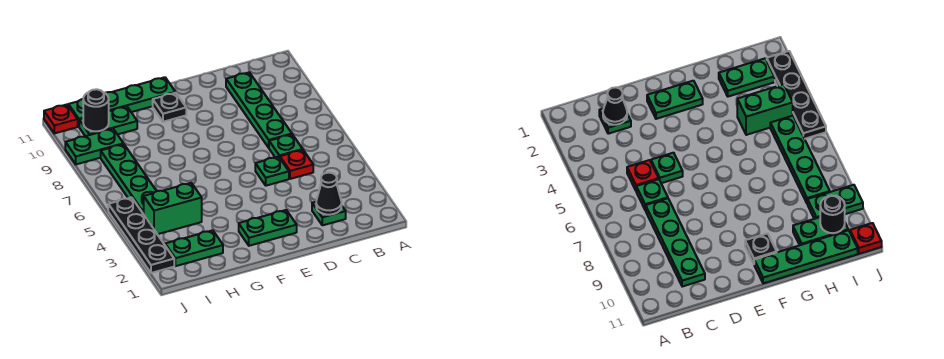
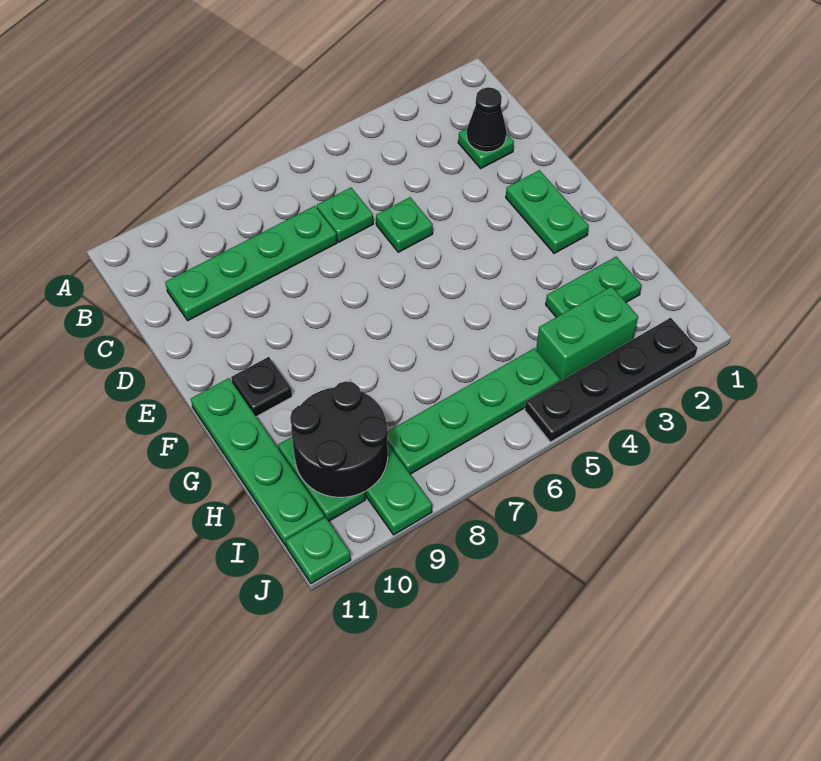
red plate C5 level 1 -> none
green plate H2:I2 level 1 -> green plate H2:H3 level 1
green brick H4:I4 level 1 -> green brick I3:I4 level 1
black round brick I10 level 2 -> black round brick H9:I10 level 2
red plate J11 level 1 -> green plate J11 level 1

